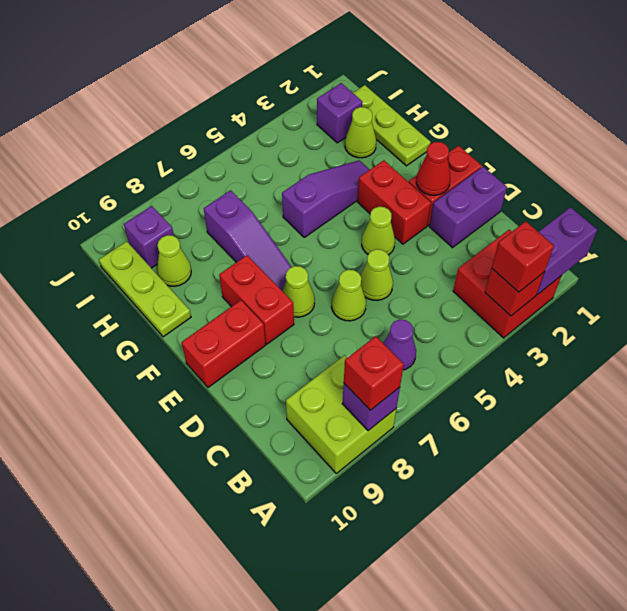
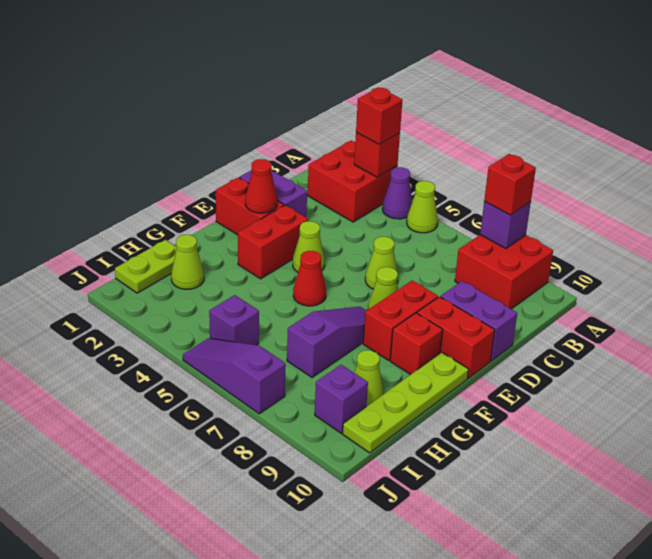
purple brick A1:A2 level 2 -> purple brick D9:D10 level 1
lime brick A8:B9 level 1 -> red brick A8:B9 level 1
purple cone B6 level 1 -> purple cone A4 level 1
lime cone D5 level 1 -> lime cone A5 level 1
none -> red cone F5 level 1
none -> red brick F9 level 1
lime plate G1:I1 level 1 -> lime plate H1:I1 level 1
purple slope G3:G5 level 1 top 5 -> purple slope J5:J7 level 1 top 7
lime plate G10:I10 level 1 -> lime plate F10:I10 level 1
purple brick I2 level 1 -> purple brick I5 level 1

